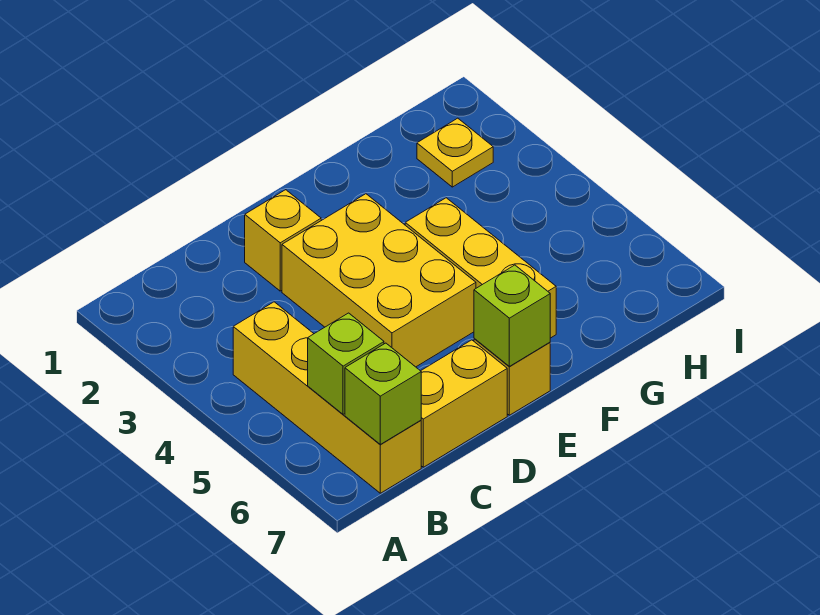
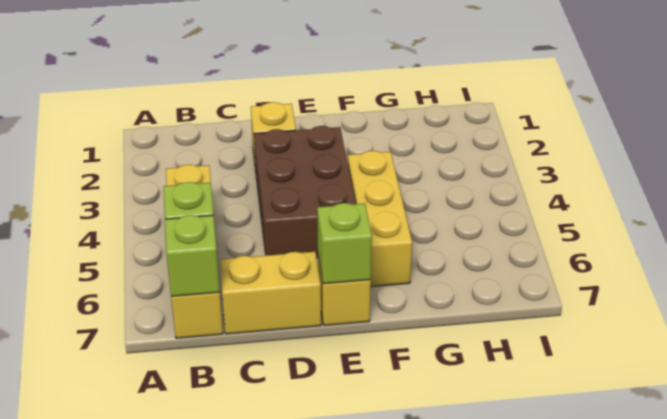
yellow brick D3:E5 level 1 -> brown brick D3:E5 level 1
yellow plate H2 level 1 -> none

